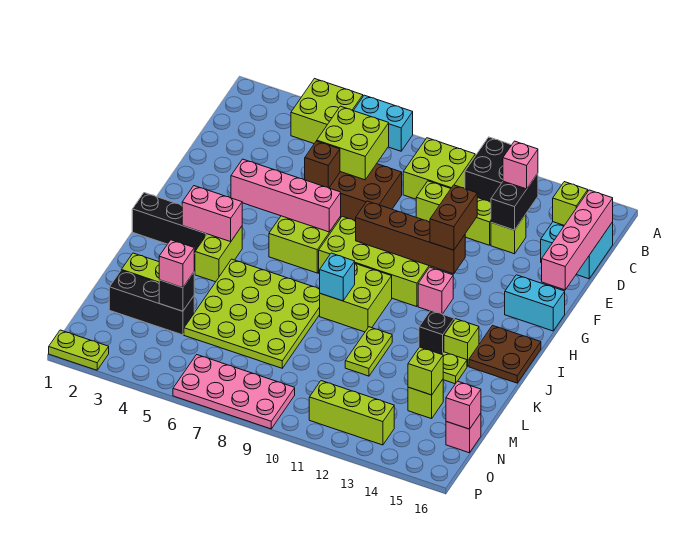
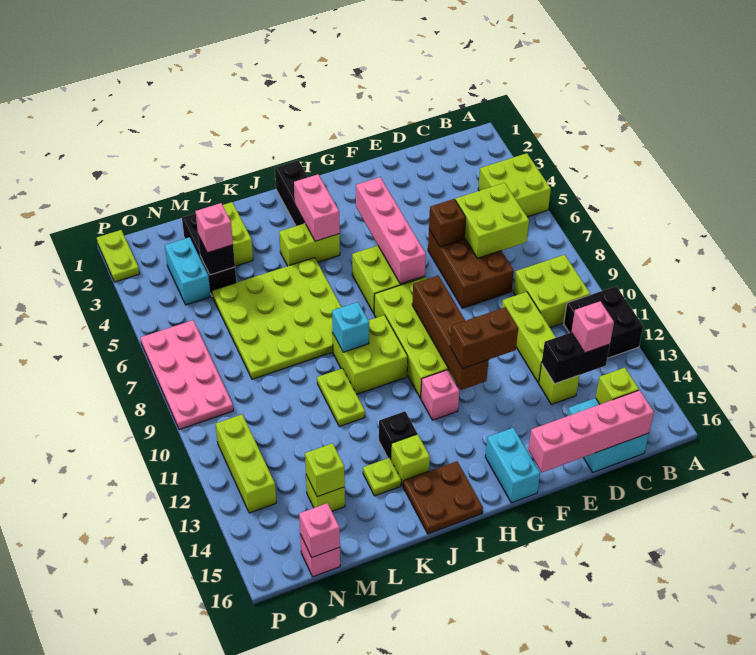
cyan brick A6:A7 level 1 -> cyan brick N3:N4 level 1
lime plate K11:L11 level 1 -> lime plate K10:K11 level 1

